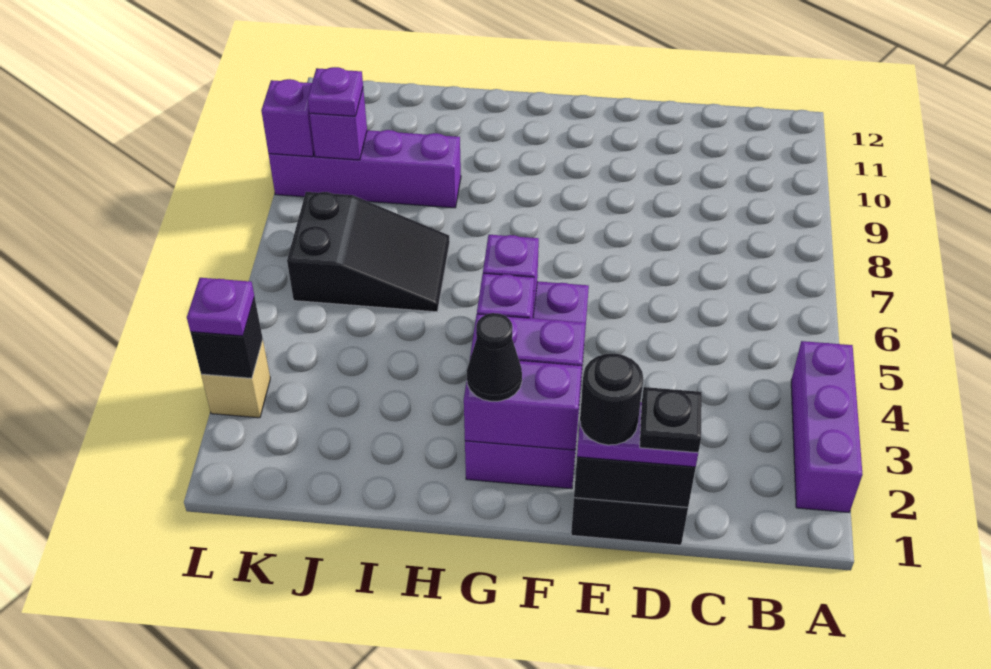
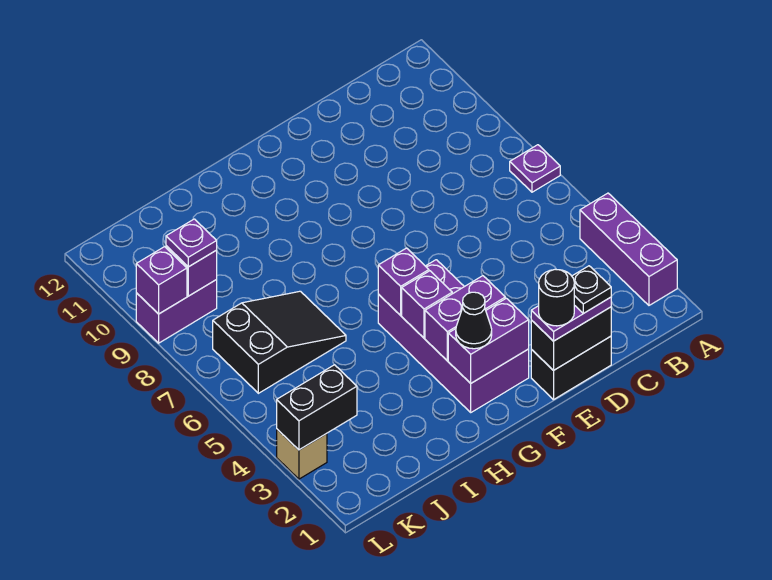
purple brick I9:L9 level 1 -> purple brick K9:L9 level 1
black brick L3 level 2 -> black brick K3:L3 level 2
purple plate L3 level 3 -> purple plate A7 level 1

